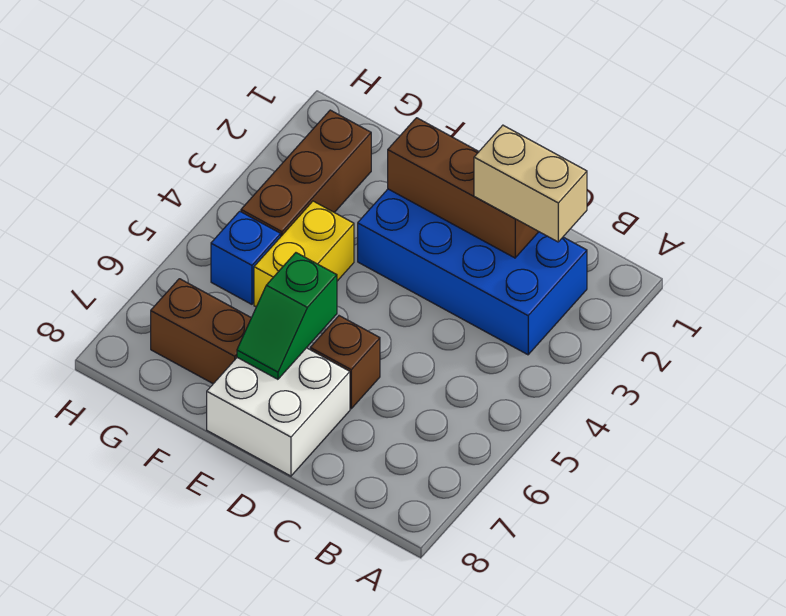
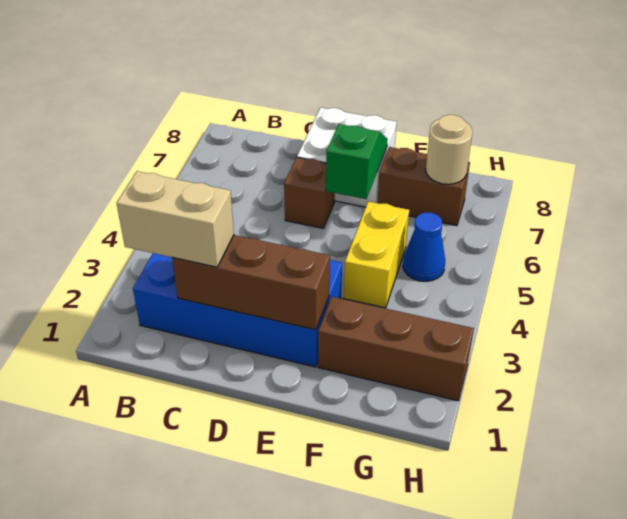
brown brick G2:G4 level 1 -> brown brick F2:H2 level 1
blue brick G5 level 1 -> blue cone G5 level 1
none -> tan round brick G7 level 2

